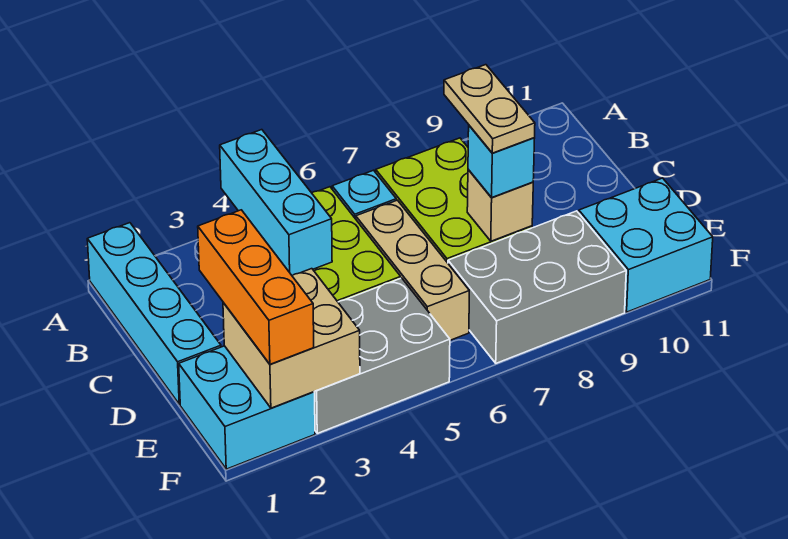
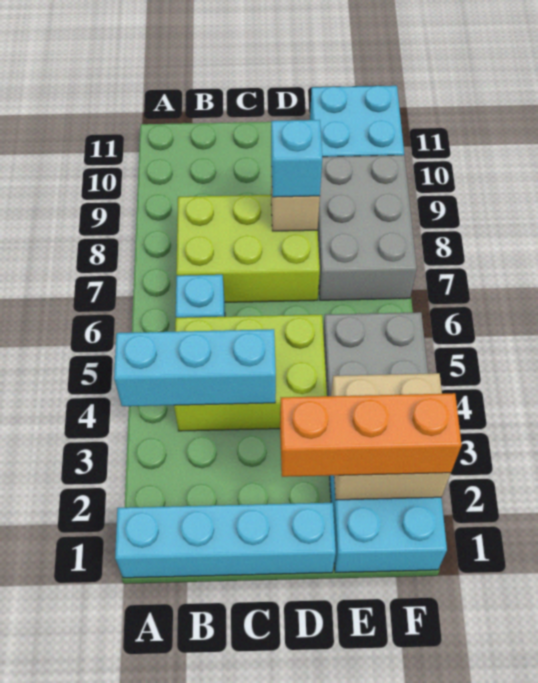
tan brick C6:E6 level 1 -> none
tan plate C8:D8 level 4 -> none

